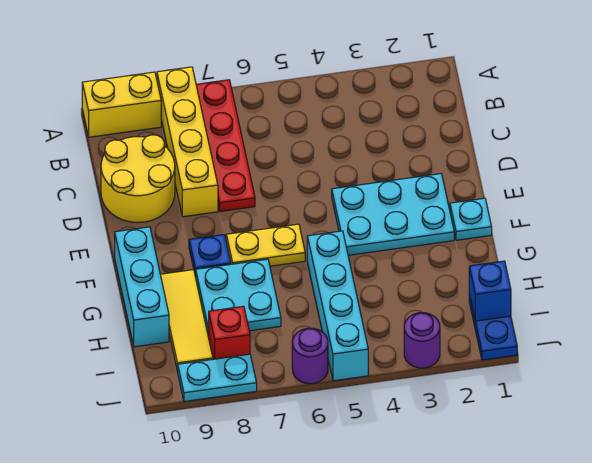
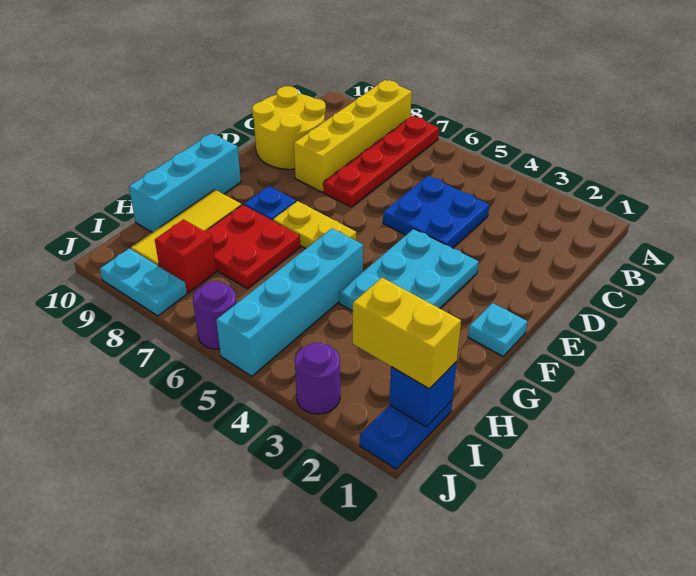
yellow brick A9:A10 level 1 -> yellow brick I1:I2 level 3
none -> blue plate C4:D5 level 1
cyan plate E2:F4 level 1 -> cyan plate E3:G4 level 1
cyan plate G7:H8 level 1 -> red plate G7:H8 level 1

